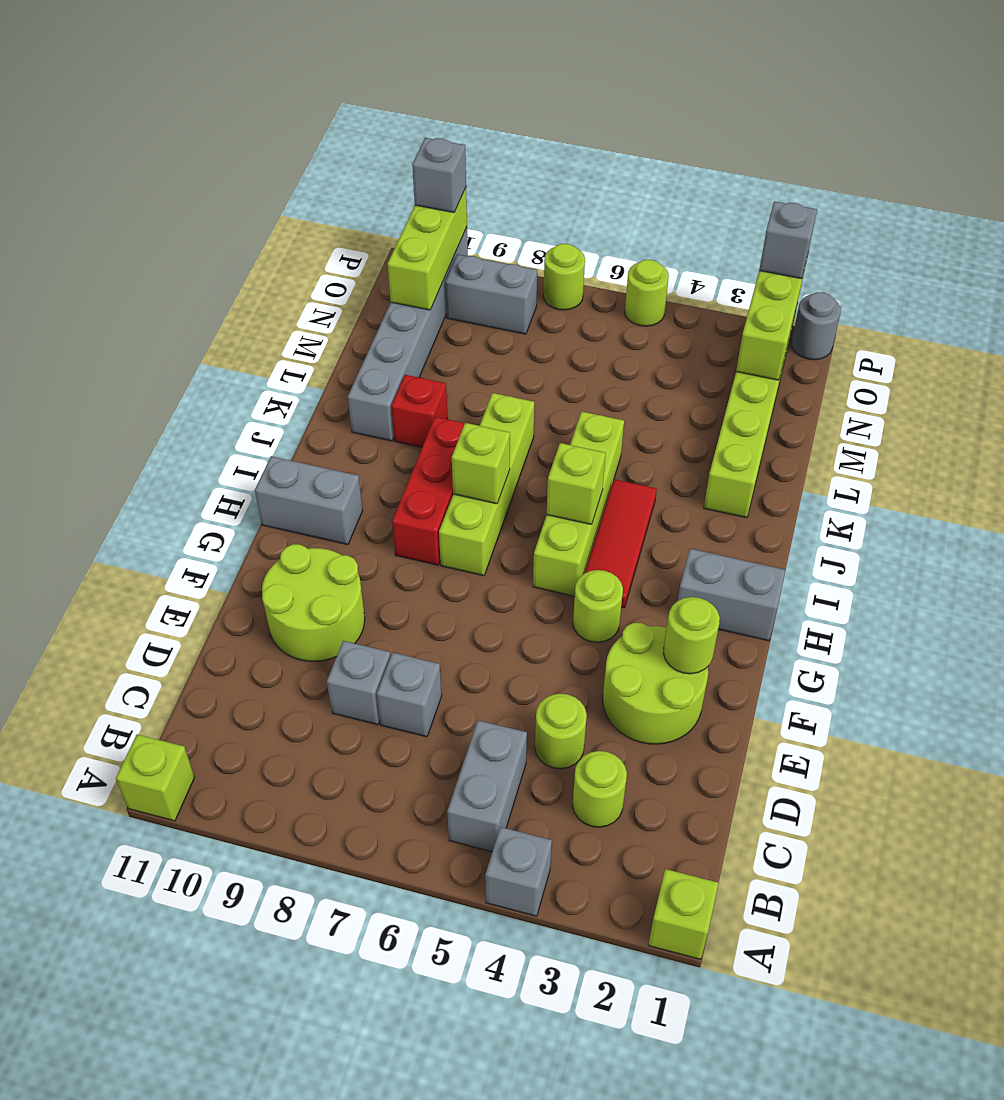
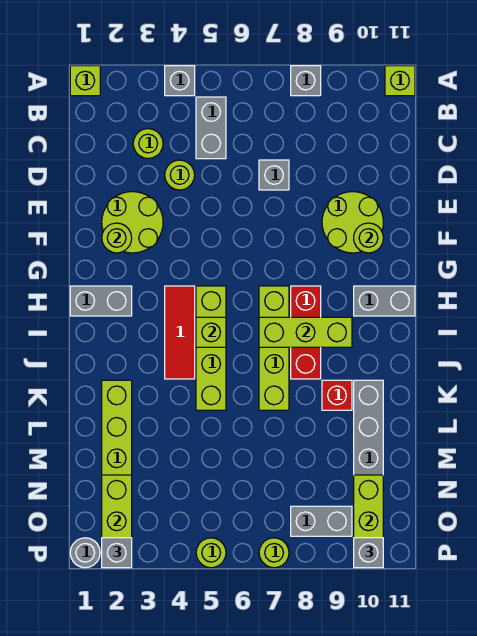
grey brick D8 level 1 -> grey brick A8 level 1
lime round brick G4 level 1 -> lime round brick F10 level 2
lime brick I7 level 2 -> lime brick I7:I9 level 2

